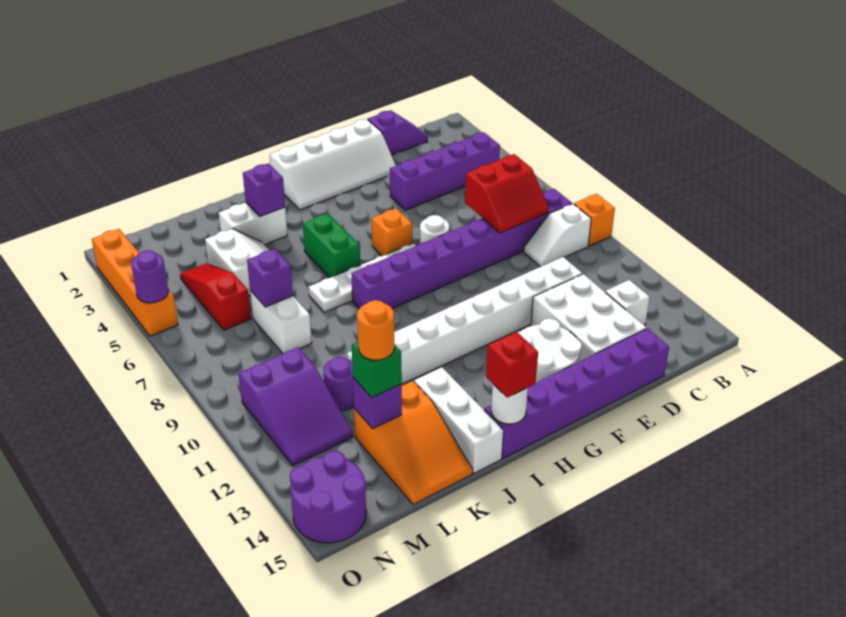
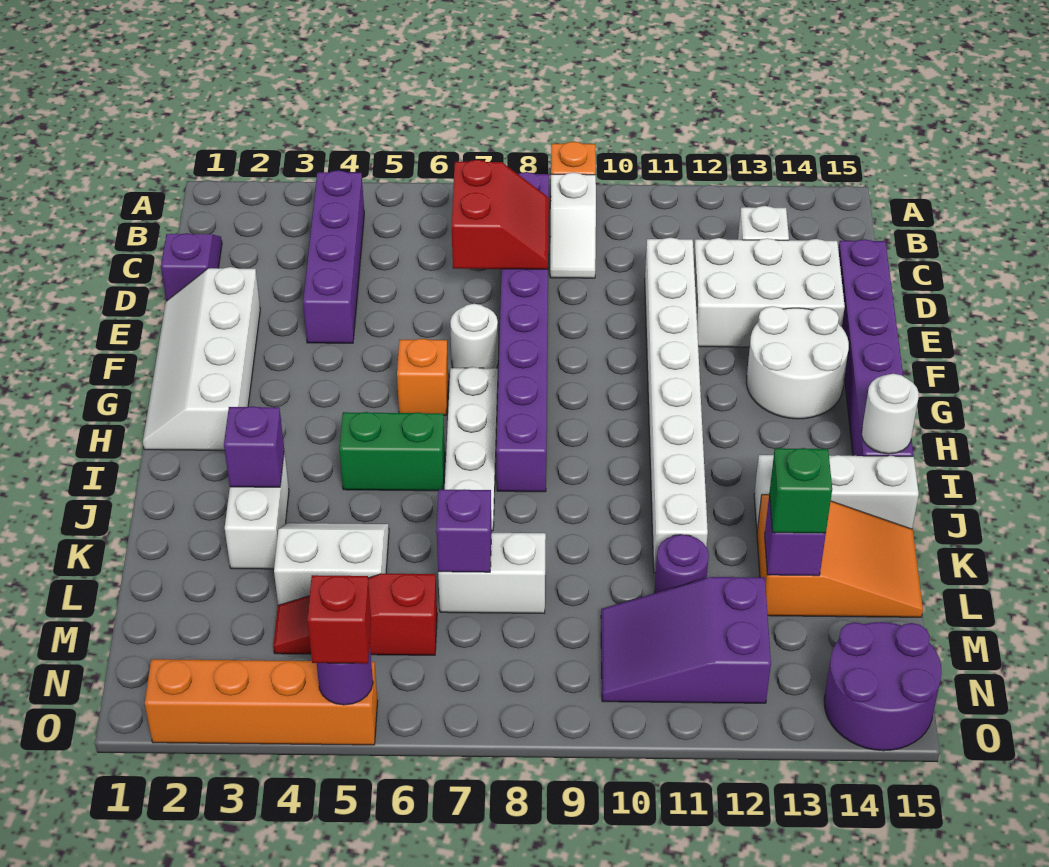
white slope E1:H2 level 1 top 1 -> white slope E1:H2 level 1 top 2
red brick I15 level 3 -> red brick O5 level 3
orange round brick L13 level 4 -> none
purple slope M10:N12 level 1 top 10 -> purple slope M10:N12 level 1 top 12

